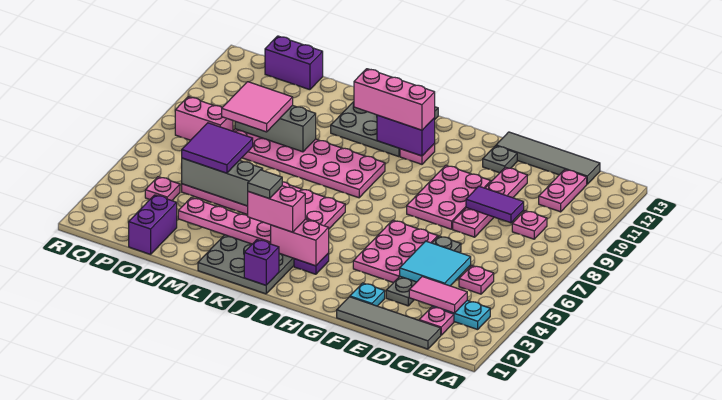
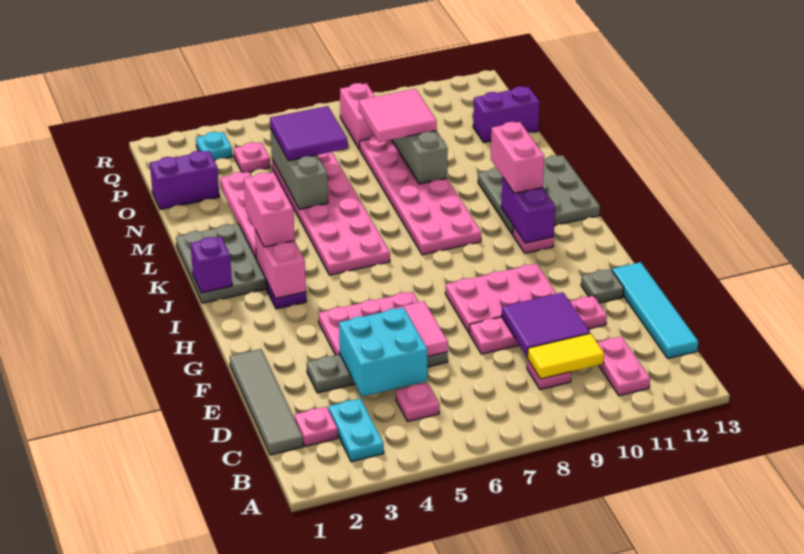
pink tile C3:D3 level 2 -> pink tile E6:F6 level 2
none -> yellow tile C9:C10 level 2
pink plate C11:C12 level 1 -> pink plate B11:C11 level 1
grey tile C13:F13 level 1 -> cyan tile C13:F13 level 1
cyan tile D4:E5 level 2 -> cyan brick D4:E5 level 2
purple tile D9:E9 level 2 -> purple tile D9:E10 level 2
cyan plate F2 level 1 -> cyan plate Q3 level 1
pink brick I11:K11 level 3 -> pink brick J11:K11 level 3
grey tile K3 level 4 -> none
purple brick O13:P13 level 1 -> purple brick O12:O13 level 1

